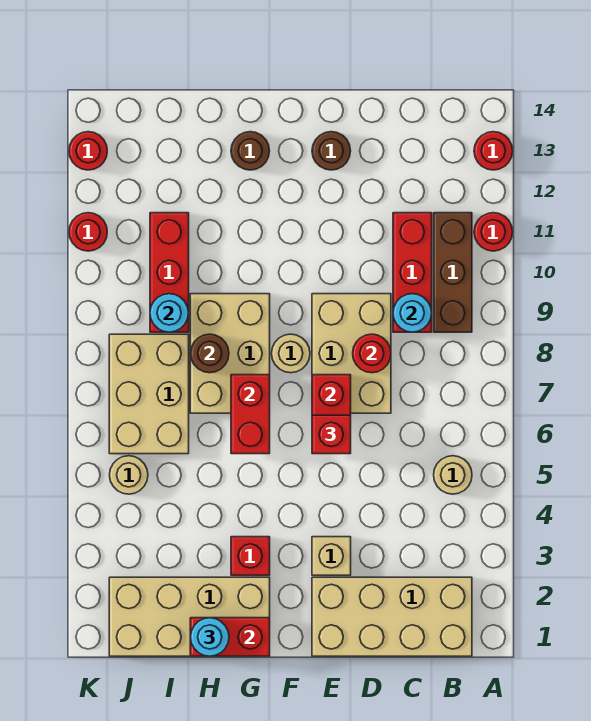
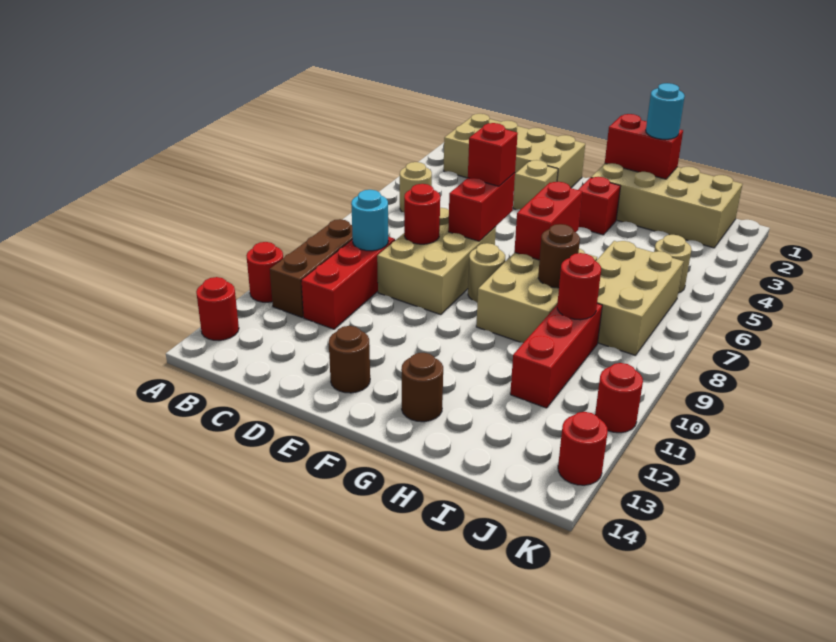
cyan round brick I9 level 2 -> red round brick I9 level 2

